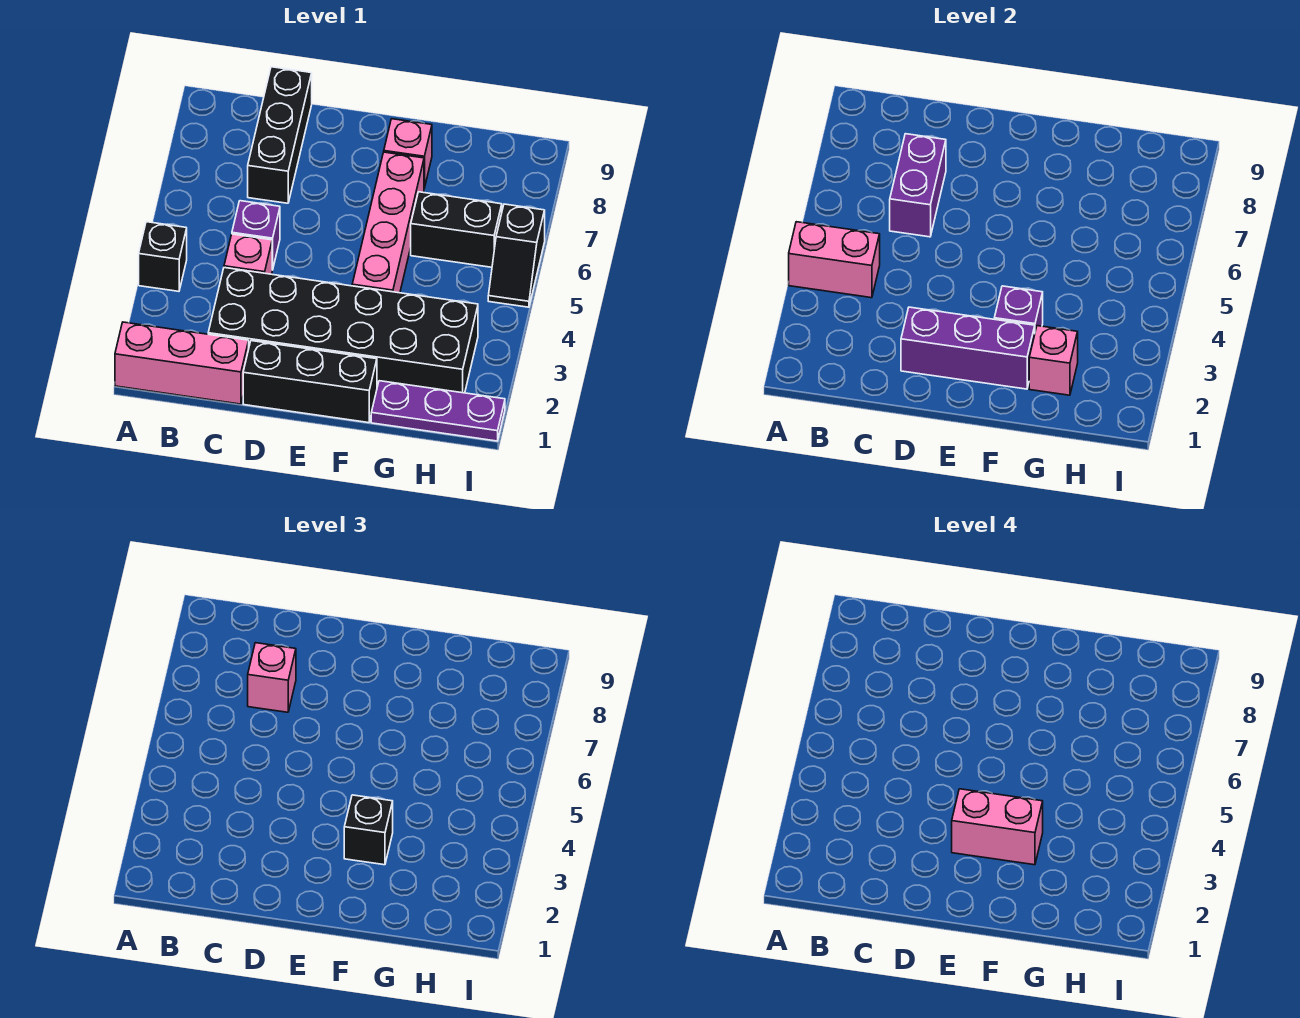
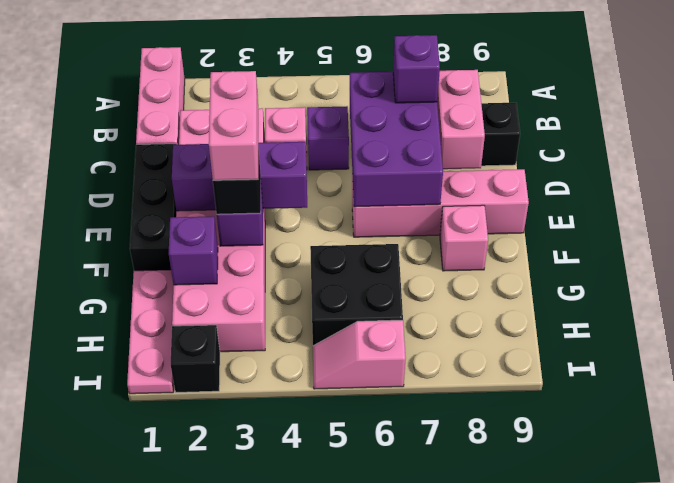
black brick A4 level 1 -> black brick I2 level 1
pink brick A4:B4 level 2 -> pink brick C8:D8 level 2
black brick C2:H3 level 1 -> pink brick C2:H3 level 1
purple brick C6:C7 level 2 -> purple brick C6:E7 level 2
pink brick C7 level 3 -> purple brick C7 level 3
purple brick D2:F2 level 2 -> purple brick E2:E4 level 2
pink brick F4:F7 level 1 -> pink brick E6:E9 level 1
purple plate G1:I1 level 1 -> pink plate G1:I1 level 1
pink brick G2 level 2 -> purple brick G2 level 2
black brick G6:H6 level 1 -> black brick G5:H6 level 1
black slope I5:I6 level 1 top 6 -> pink slope I5:I6 level 1 top 6

